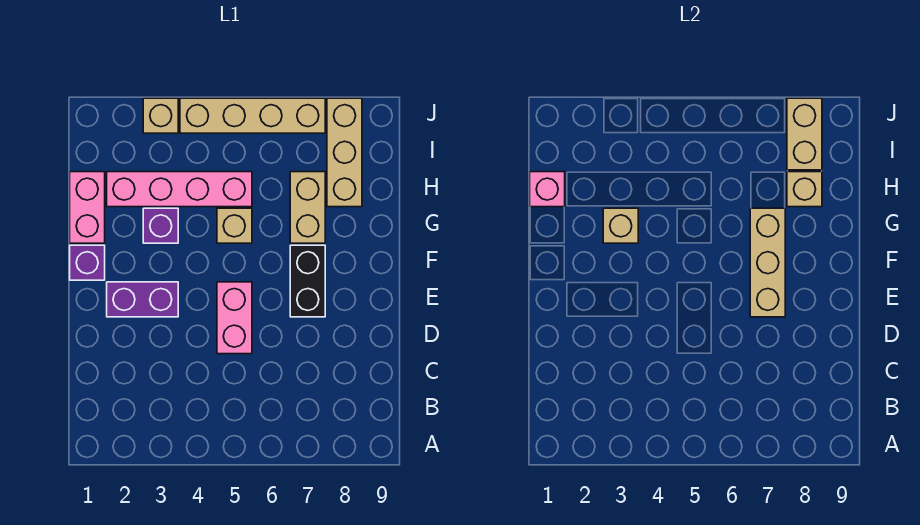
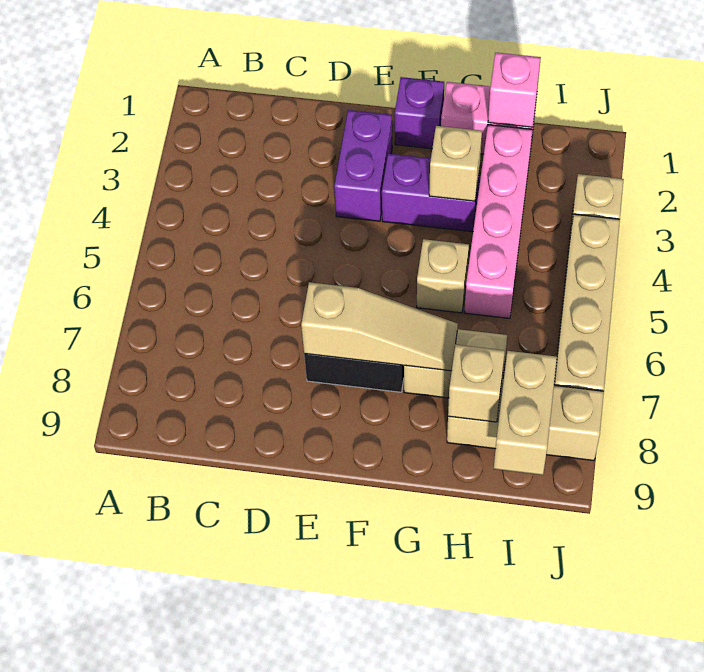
pink brick D5:E5 level 1 -> none
tan brick E7:G7 level 2 -> tan slope E7:G7 level 2 top E
purple brick G3 level 1 -> purple brick F3:G3 level 1
tan brick I8:J8 level 2 -> tan brick I8:I9 level 2

